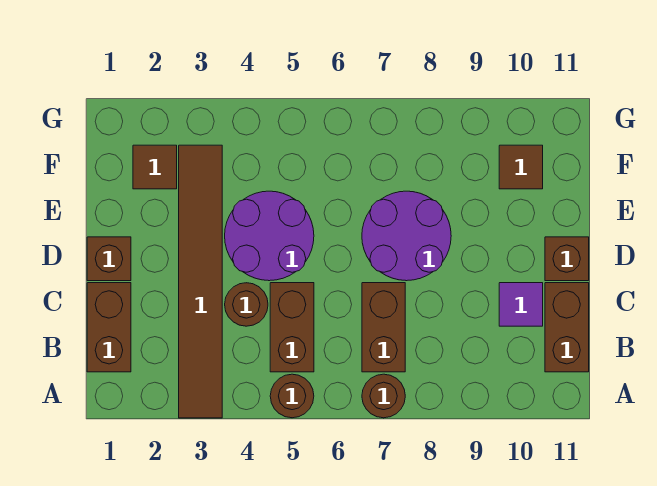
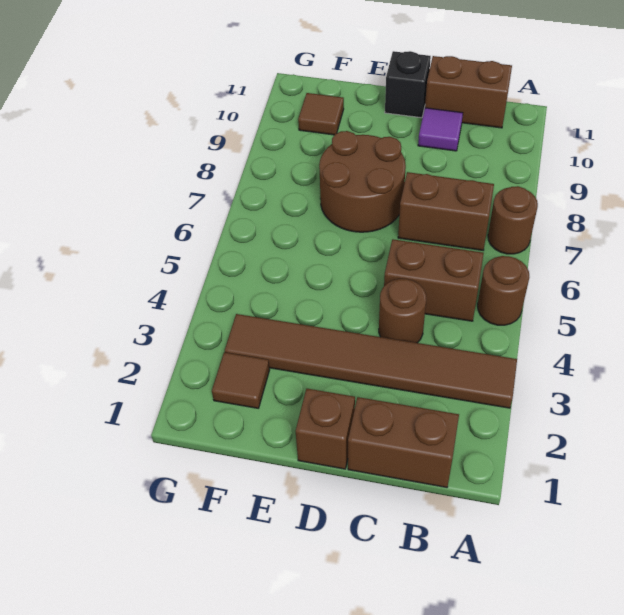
purple round brick D4:E5 level 1 -> none
purple round brick D7:E8 level 1 -> brown round brick D7:E8 level 1
brown brick D11 level 1 -> black brick D11 level 1

